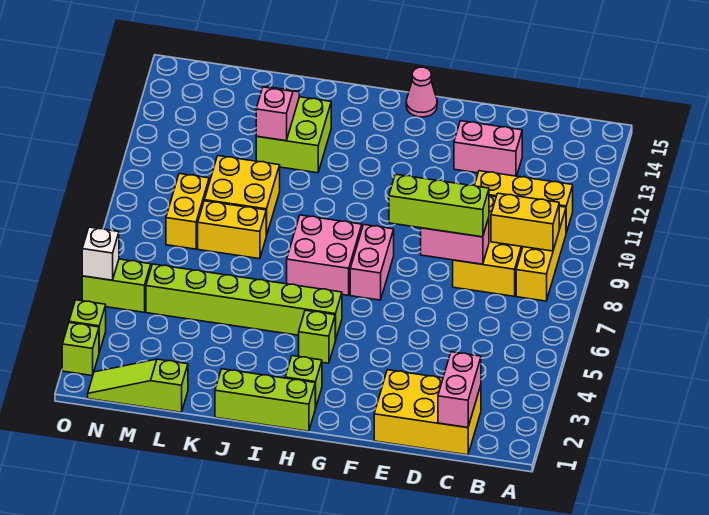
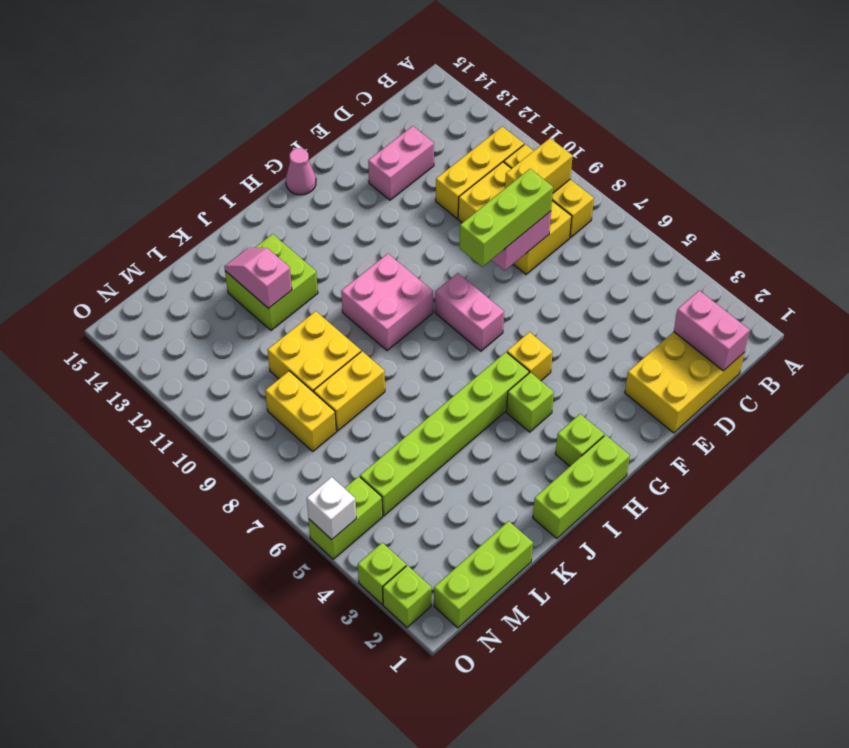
none -> yellow brick G5 level 1
pink brick H7:I8 level 1 -> pink brick H9:I10 level 1
lime slope L1:N1 level 1 top L -> lime brick L1:N1 level 1

